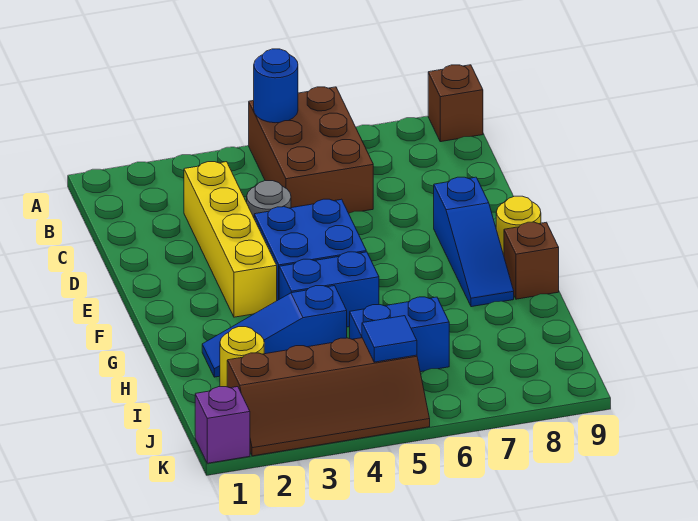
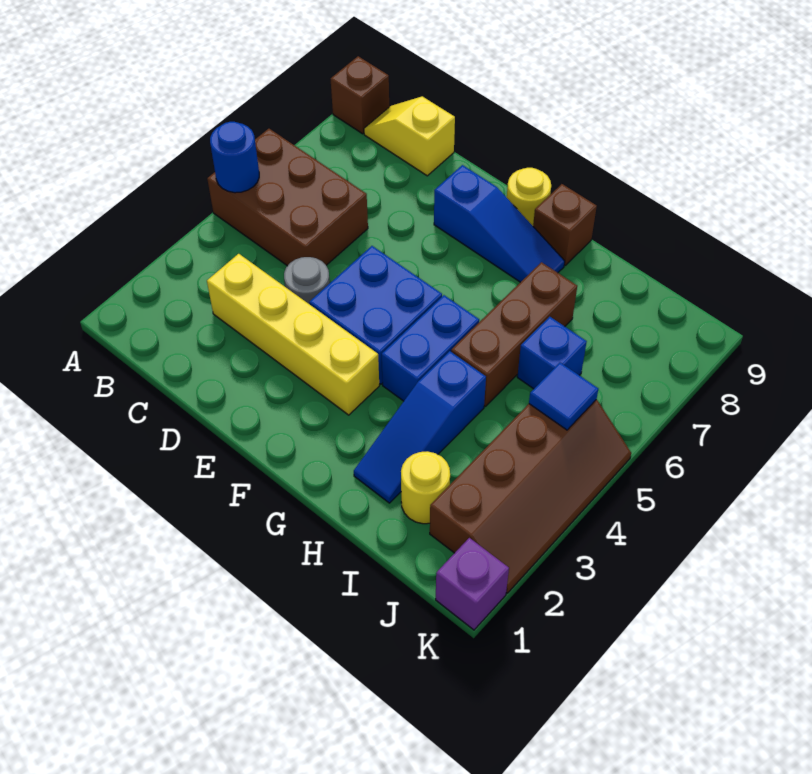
none -> yellow slope B9:C9 level 1 top C
none -> brown brick H5:H7 level 1
blue brick I5:I6 level 1 -> blue brick I6 level 1

